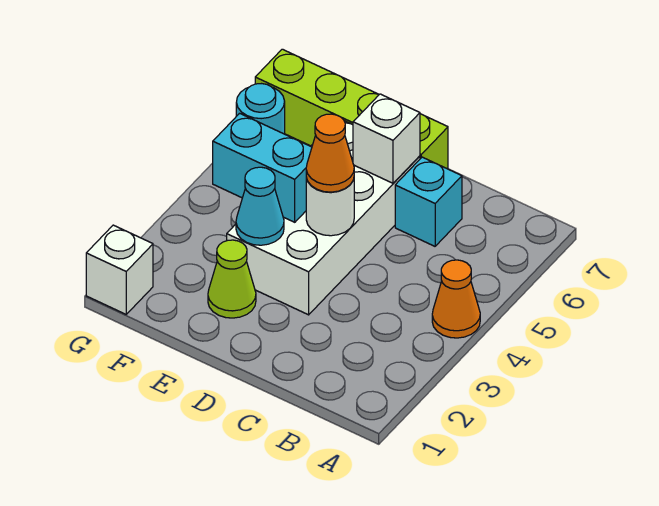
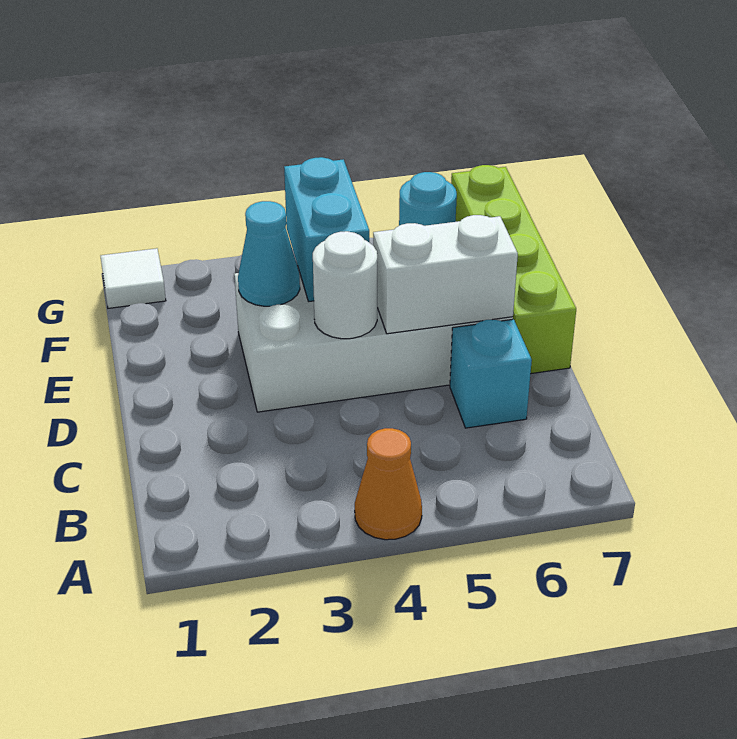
orange cone D4 level 3 -> none
white brick D6 level 2 -> white brick D5:D6 level 2
lime cone E2 level 1 -> none
white brick G1 level 1 -> white tile G1 level 1

